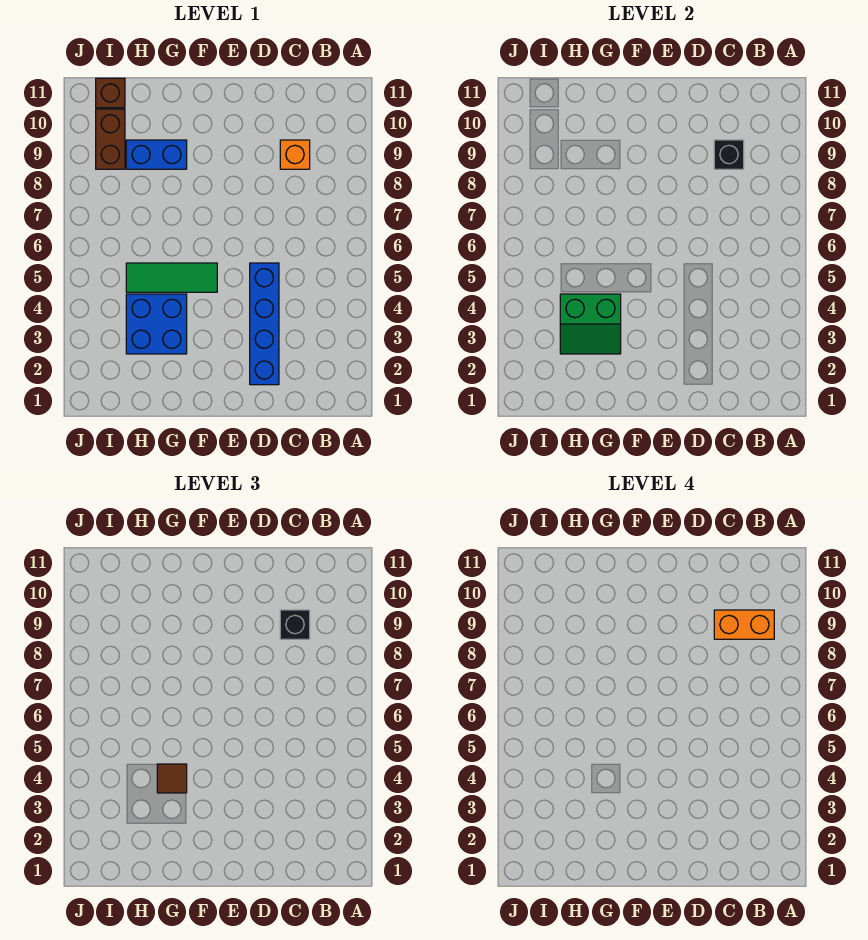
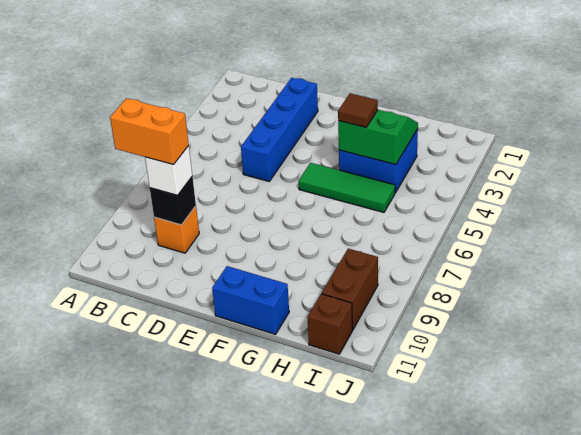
black brick C9 level 3 -> white brick C9 level 3
blue brick G9:H9 level 1 -> blue brick F11:G11 level 1

